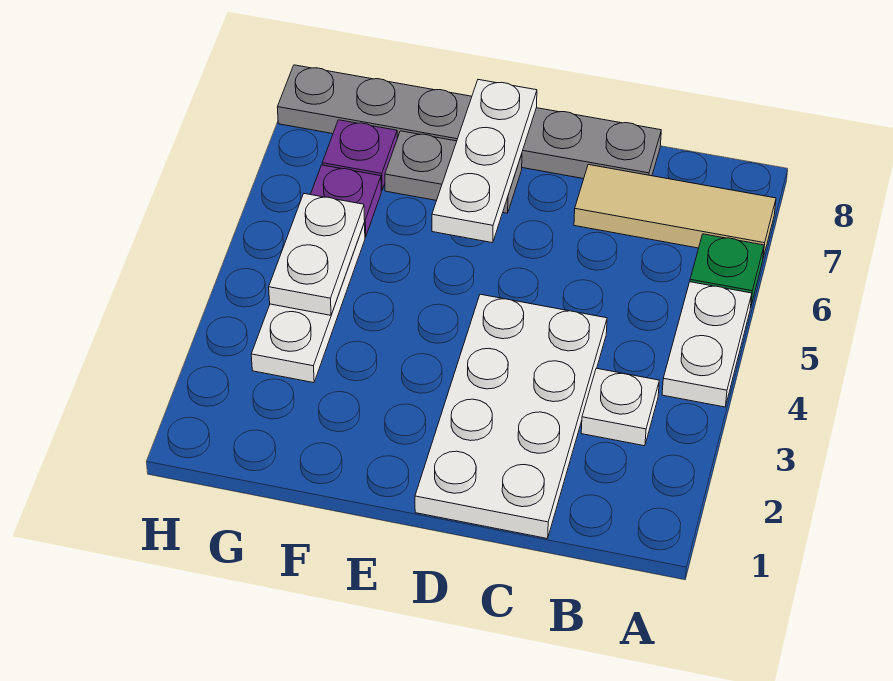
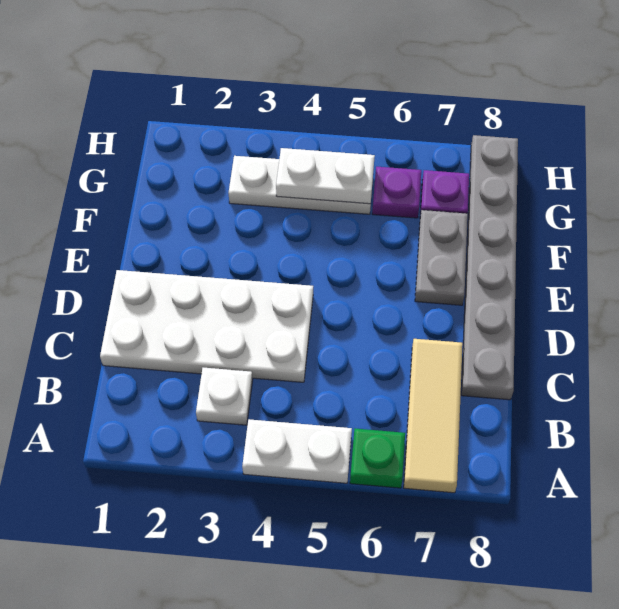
white plate E6:E8 level 2 -> none

